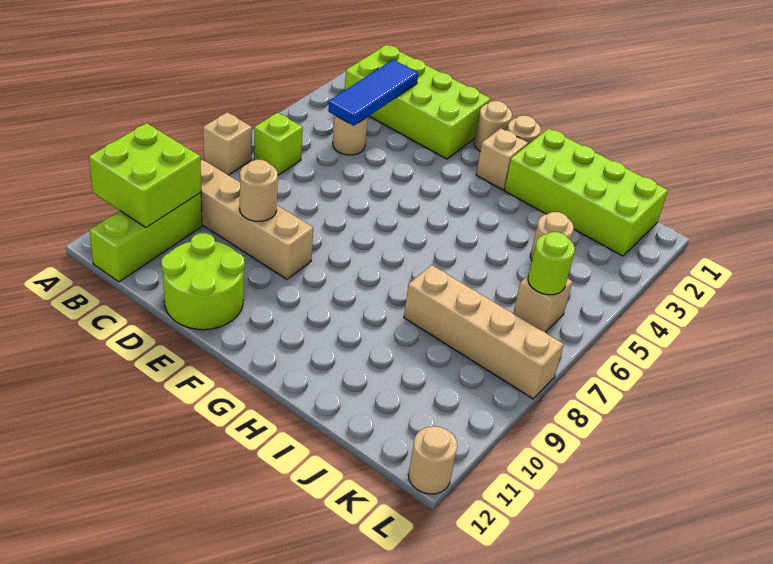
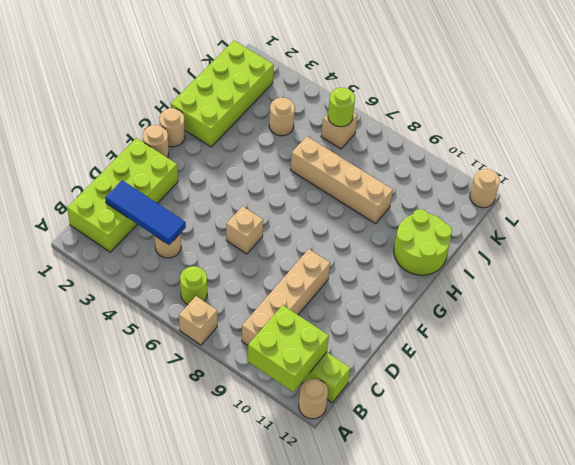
lime brick B6 level 1 -> lime round brick B6 level 1
tan round brick D9 level 2 -> tan round brick A12 level 1
lime round brick D11:E12 level 1 -> lime round brick H11:I12 level 1
tan brick G2 level 1 -> tan brick E6 level 1
tan brick I8:L8 level 1 -> tan brick I6:I9 level 1

